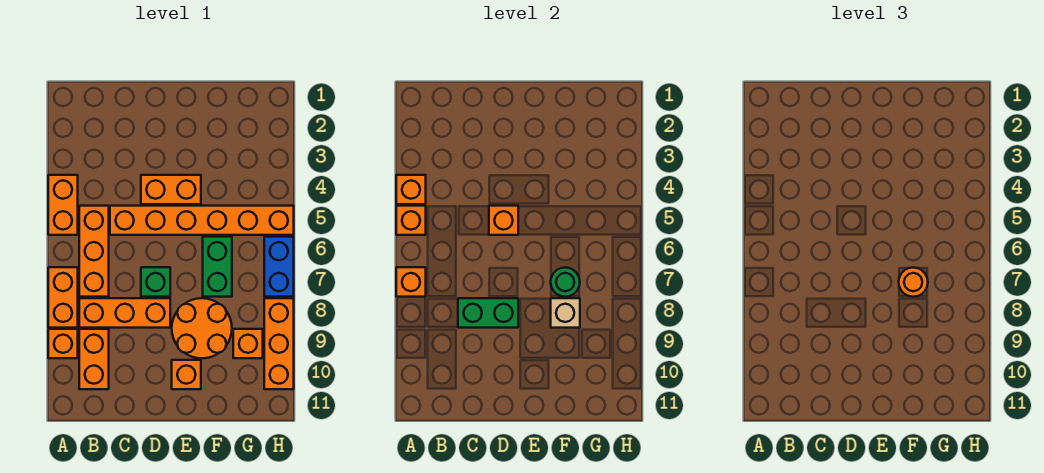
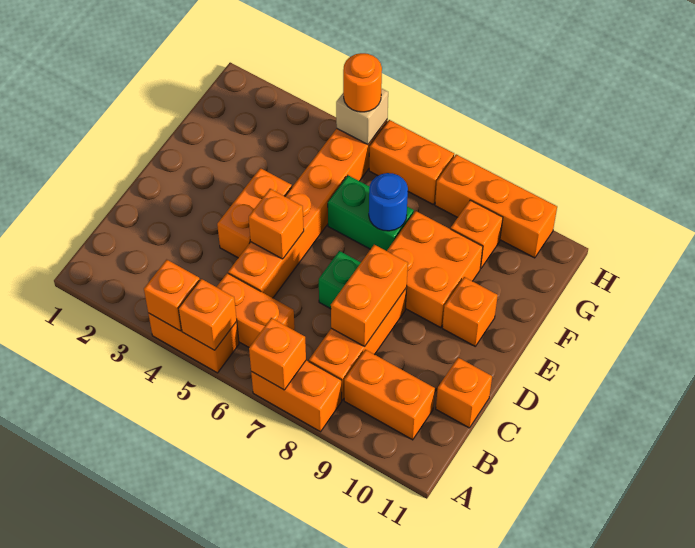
orange brick A9 level 1 -> orange brick C11 level 1
orange brick B5:B7 level 1 -> orange brick B5:B6 level 1
green brick C8:D8 level 2 -> orange brick C8:D8 level 2
orange round brick E8:F9 level 1 -> orange brick E8:F9 level 1
green round brick F7 level 2 -> blue round brick F7 level 2
orange round brick F7 level 3 -> orange round brick H5 level 3
tan brick F8 level 2 -> tan brick H5 level 2
blue brick H6:H7 level 1 -> orange brick H6:H7 level 1

